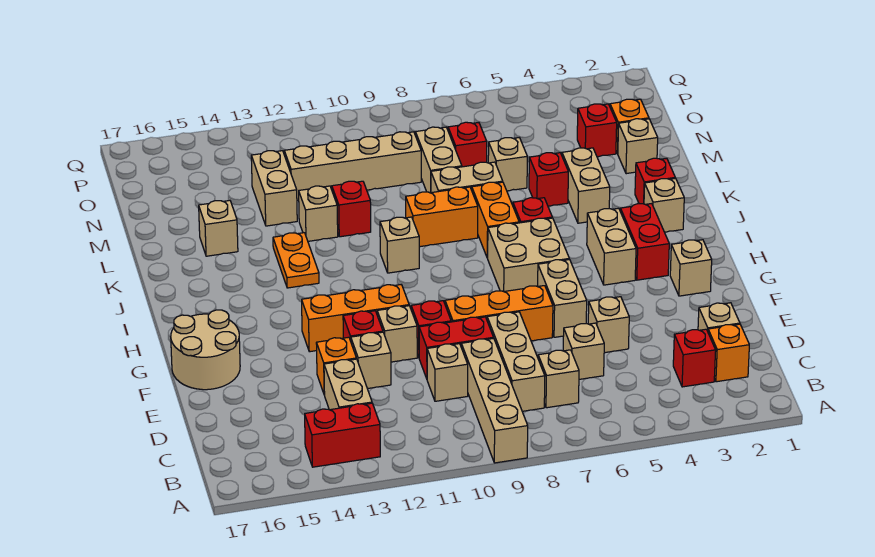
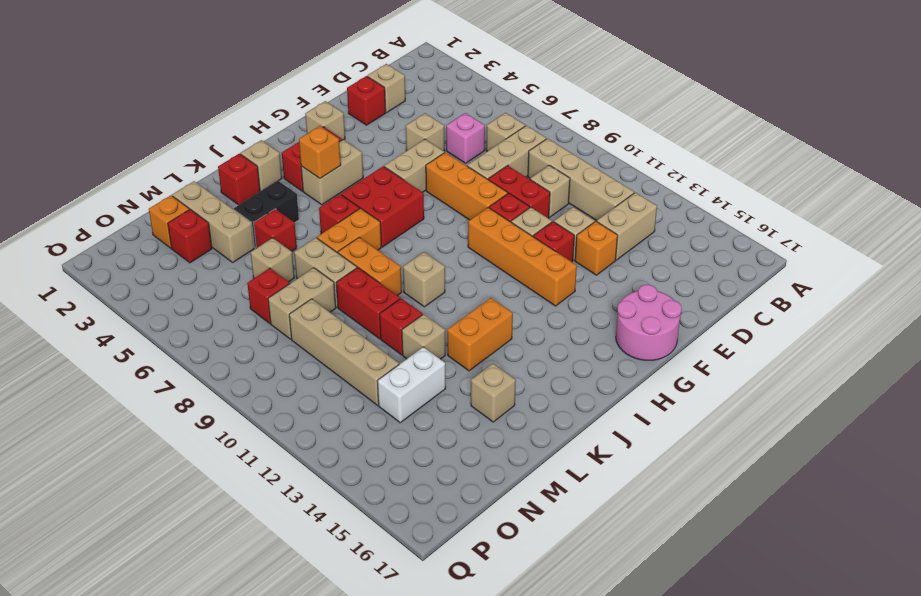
tan brick A9:D9 level 1 -> tan brick C9:C12 level 1
red brick B13:B14 level 1 -> red brick L9:L10 level 1
orange brick C2 level 1 -> orange brick I4 level 2
red brick C3 level 1 -> red brick E2 level 1
tan brick D6 level 1 -> pink brick D6 level 1
tan round brick F16:G17 level 1 -> pink round brick F16:G17 level 1
orange brick G11:G13 level 1 -> orange brick G10:G13 level 1
tan brick H6:I7 level 1 -> red brick H6:I7 level 1
orange plate J13:K13 level 1 -> orange brick J13:K13 level 1
tan brick K4:L4 level 1 -> black brick K4:L4 level 1
tan brick M2 level 1 -> tan brick M2:M4 level 1
tan brick M13:N13 level 1 -> white brick M13:N13 level 1

